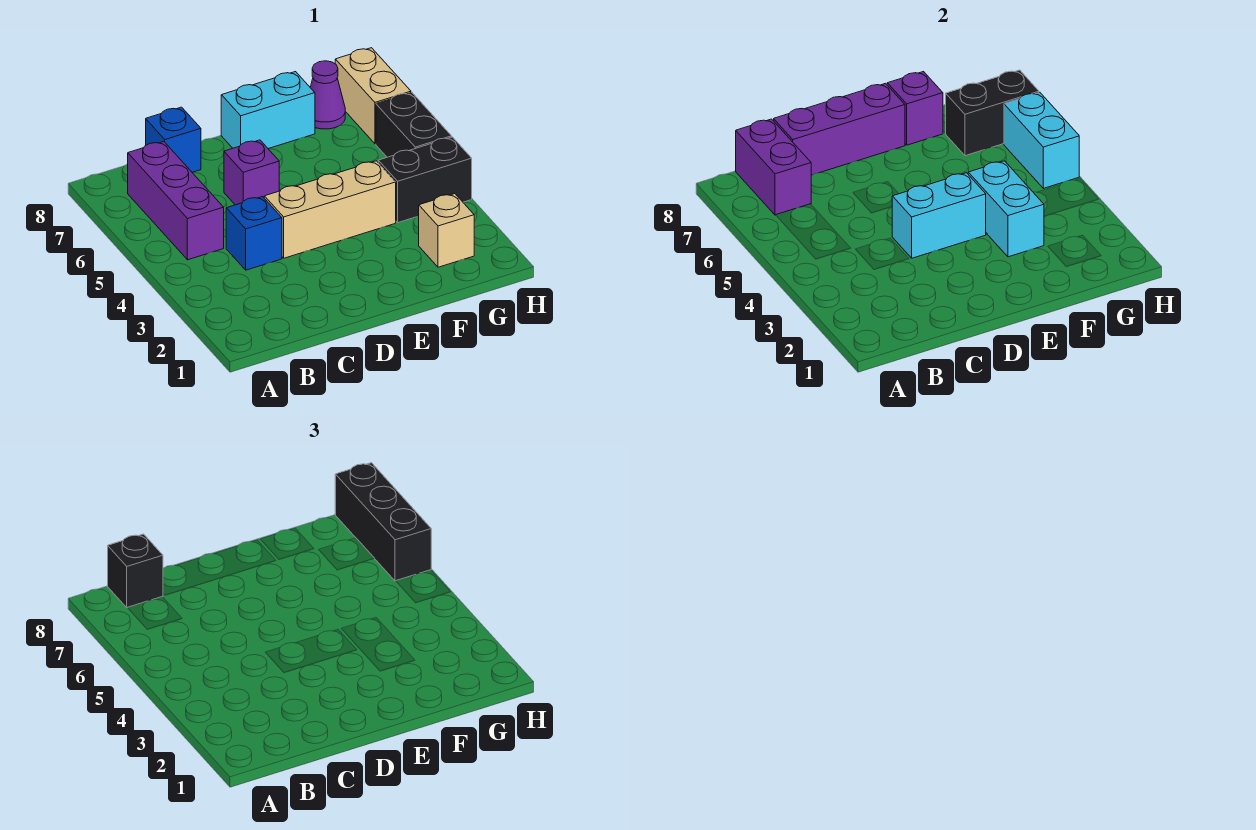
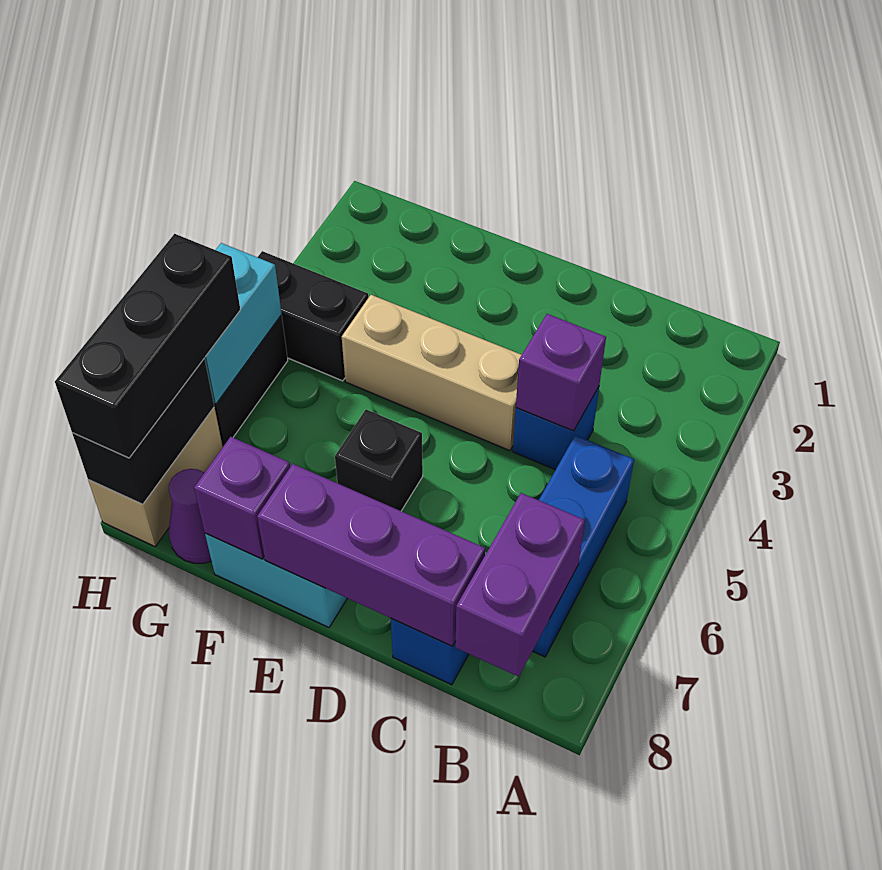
purple brick B5:B7 level 1 -> blue brick B5:B7 level 1
black brick B8 level 3 -> black brick E6 level 1
cyan brick D4:E4 level 2 -> none
purple brick D6 level 1 -> purple brick C4 level 2
cyan brick F3:F4 level 2 -> none
tan brick G2 level 1 -> none
black brick G7:H7 level 2 -> black brick H7:H8 level 2

